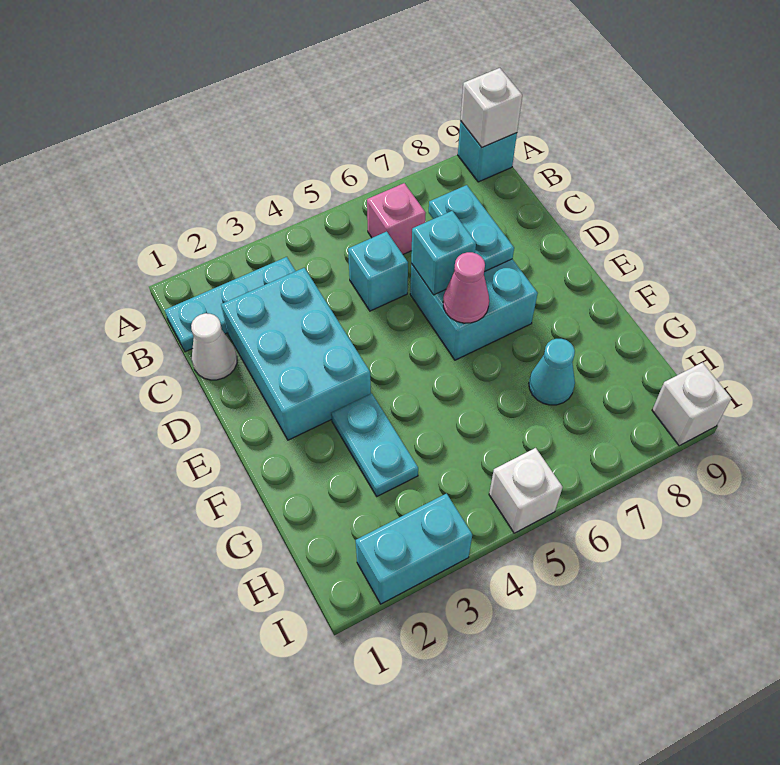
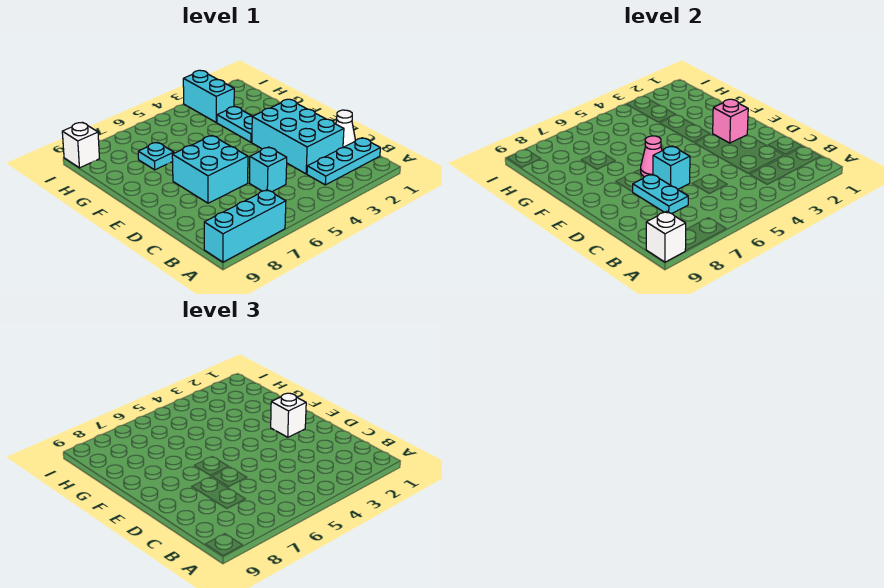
cyan brick A9 level 1 -> cyan brick A7:A9 level 1
pink brick B6 level 1 -> pink brick E2 level 2
cyan cone G7 level 1 -> cyan plate G7 level 1
cyan brick I2:I3 level 1 -> cyan brick H3:I3 level 1
white brick I5 level 1 -> white brick E2 level 3

